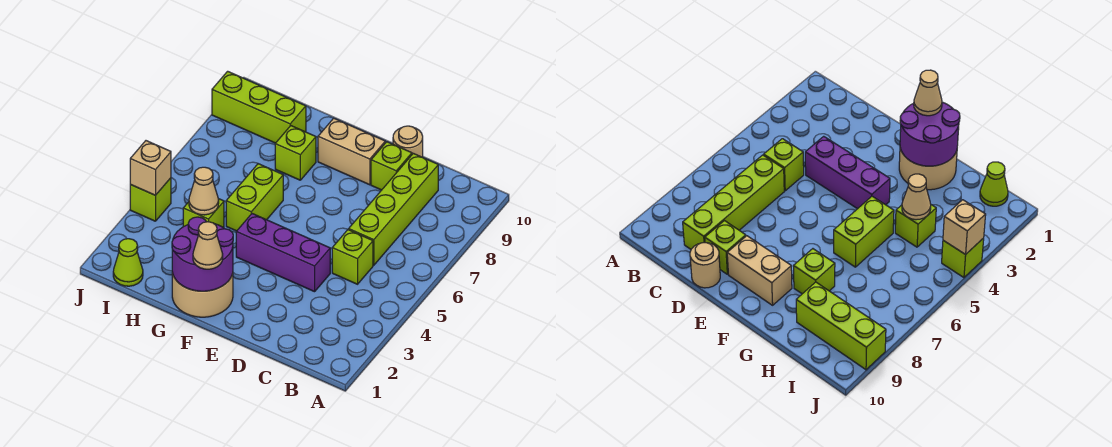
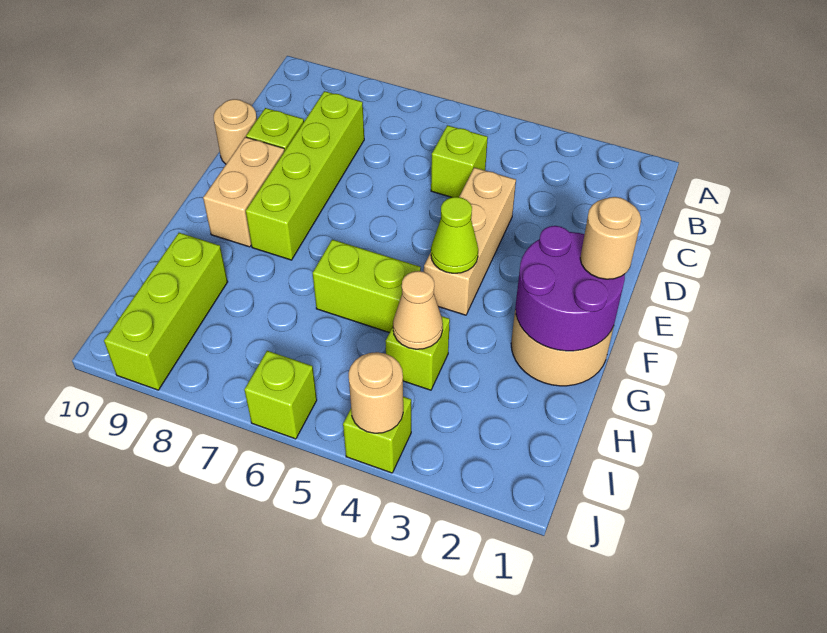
lime brick C6:C9 level 1 -> lime brick C8:F8 level 1
purple brick D4:F4 level 1 -> tan brick D4:F4 level 1
tan cone F1 level 3 -> tan round brick F1 level 3
lime brick G8 level 1 -> lime brick J6 level 1
lime cone I1 level 1 -> lime cone F4 level 2
tan brick J4 level 2 -> tan round brick J4 level 2

